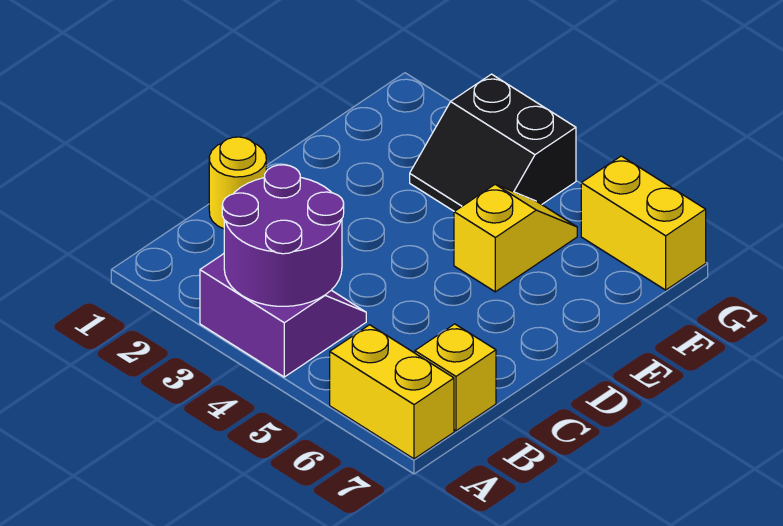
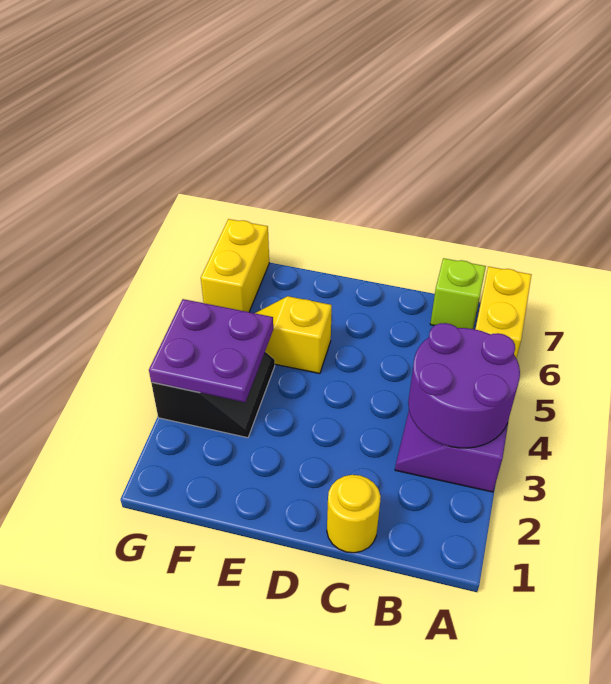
yellow brick B7 level 1 -> lime brick B7 level 1
none -> purple plate F3:G4 level 2

